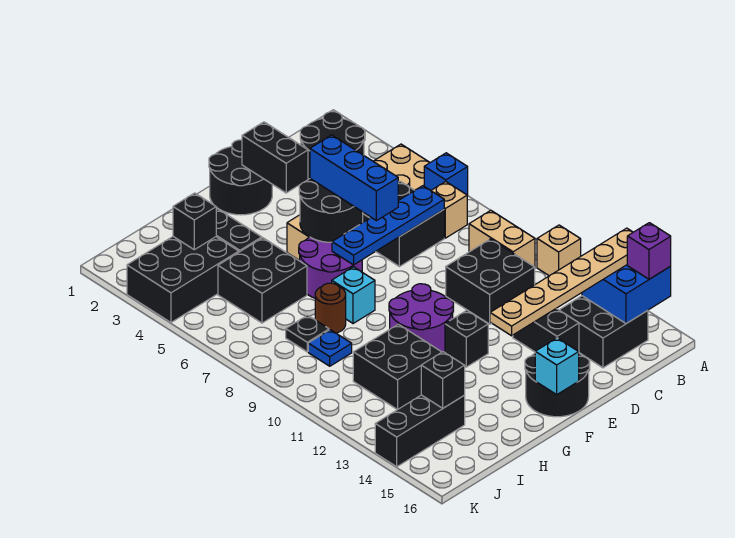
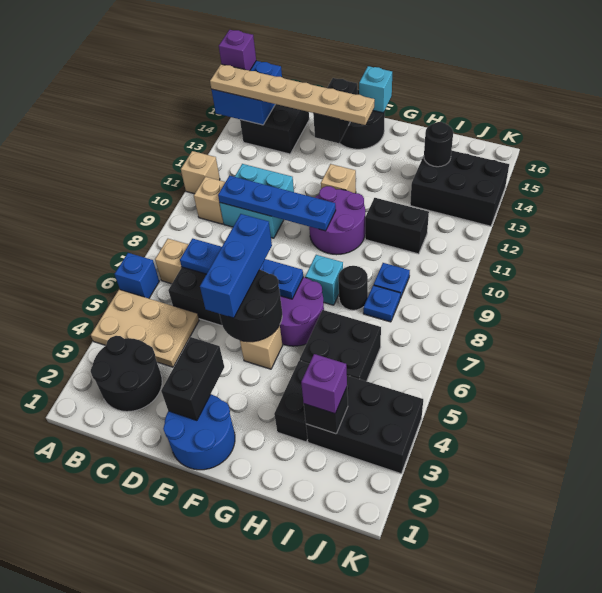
tan brick B9:B10 level 1 -> tan brick B10 level 1
black brick C10:D11 level 1 -> cyan brick C10:D11 level 1
none -> blue plate C10:F10 level 2
black round brick E1:F2 level 1 -> blue round brick E1:F2 level 1
black brick F12 level 1 -> tan brick F12 level 1
brown round brick H8 level 1 -> black round brick H8 level 1
black brick H11:I12 level 1 -> black brick H11:I11 level 1
none -> purple brick I3 level 3
black plate I8 level 1 -> blue plate I8 level 1
black brick I14:K14 level 1 -> black brick I13:K14 level 1
black brick I14 level 2 -> black round brick I14 level 2

